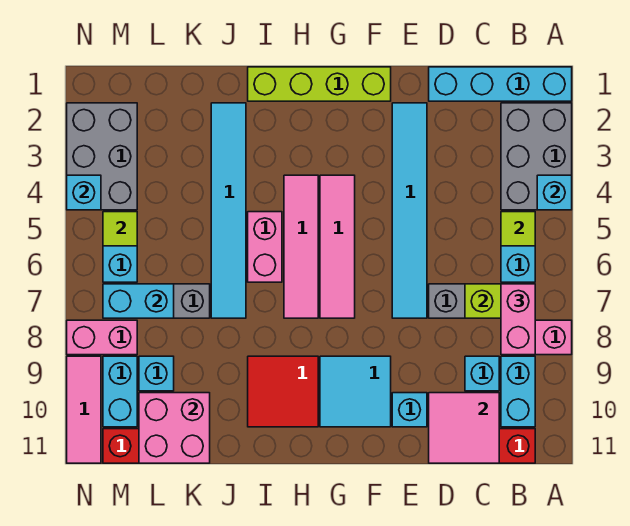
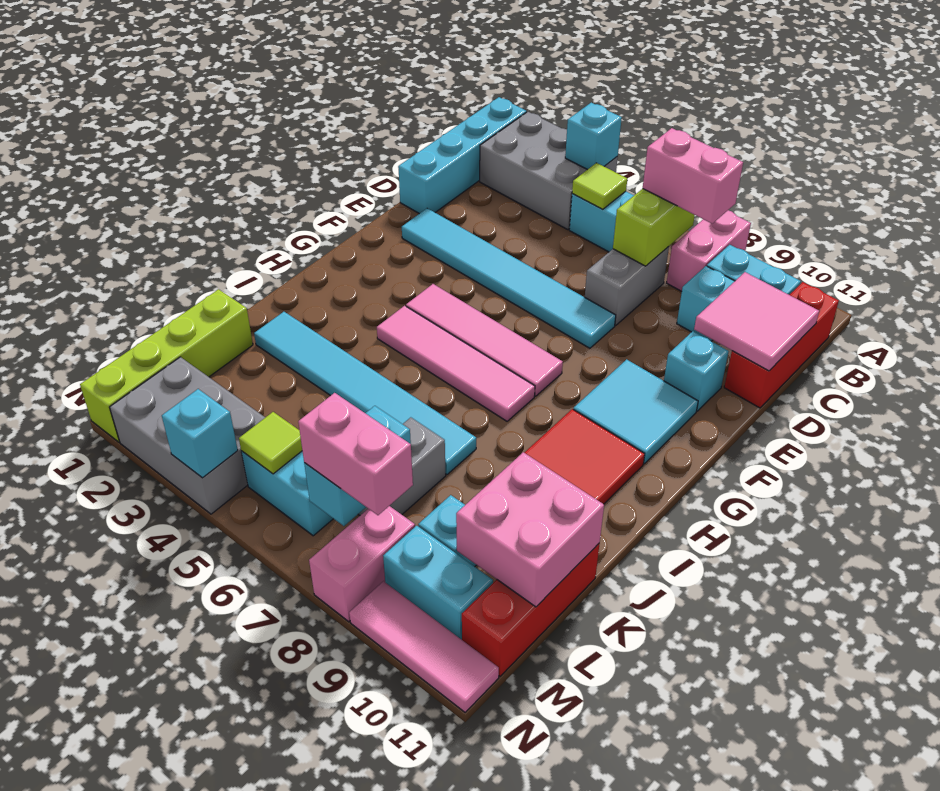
lime brick F1:I1 level 1 -> lime brick K1:N1 level 1
pink brick I5:I6 level 1 -> pink brick M7:M8 level 3

